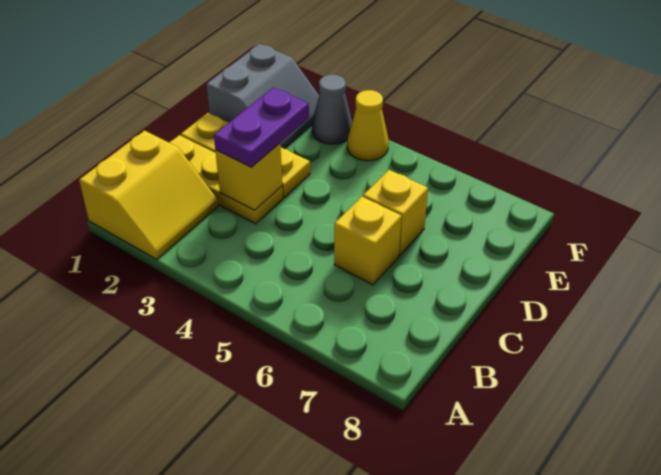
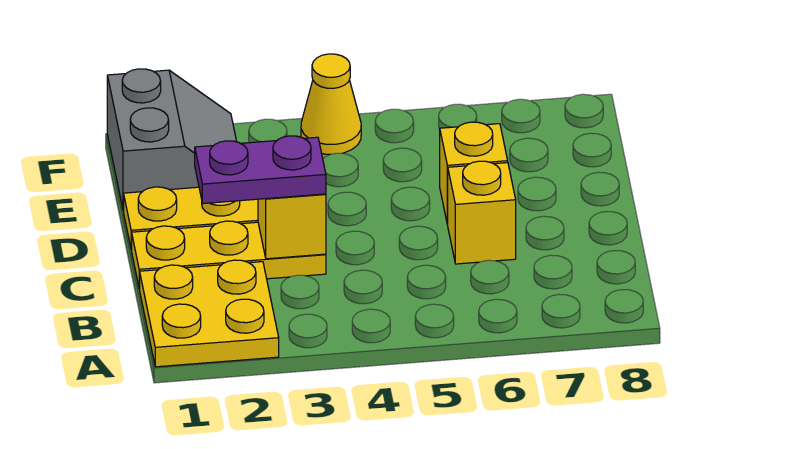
yellow slope A1:B2 level 1 top 1 -> yellow plate A1:B2 level 1
purple plate C3:D3 level 3 -> purple plate C2:C3 level 3
grey cone F3 level 1 -> none

